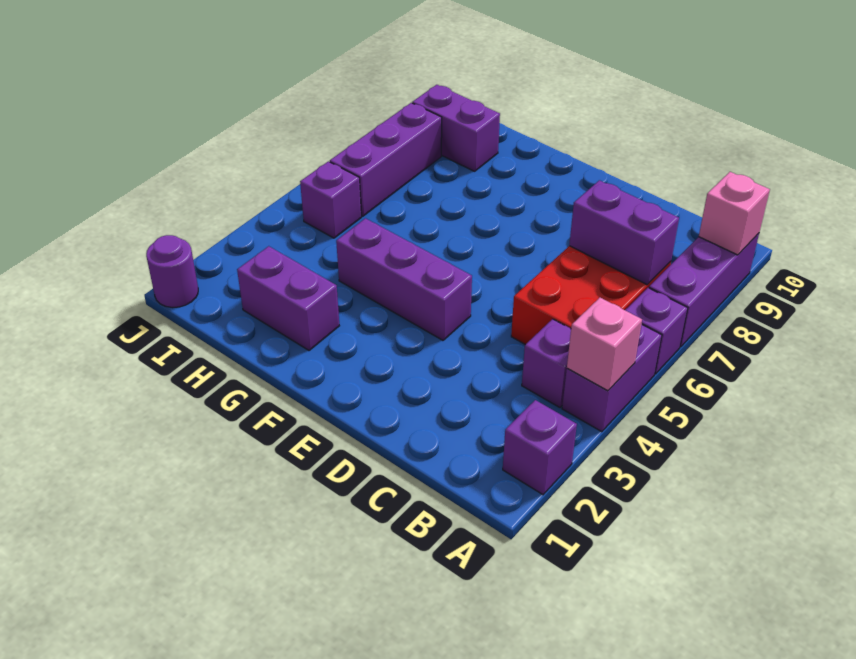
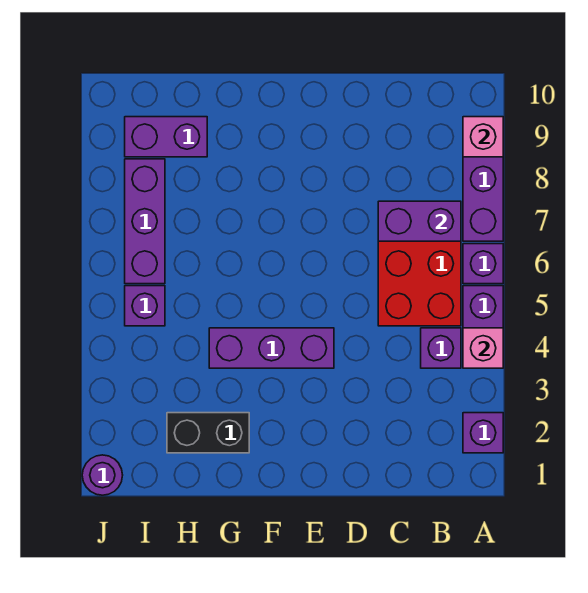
purple brick G2:H2 level 1 -> black brick G2:H2 level 1

